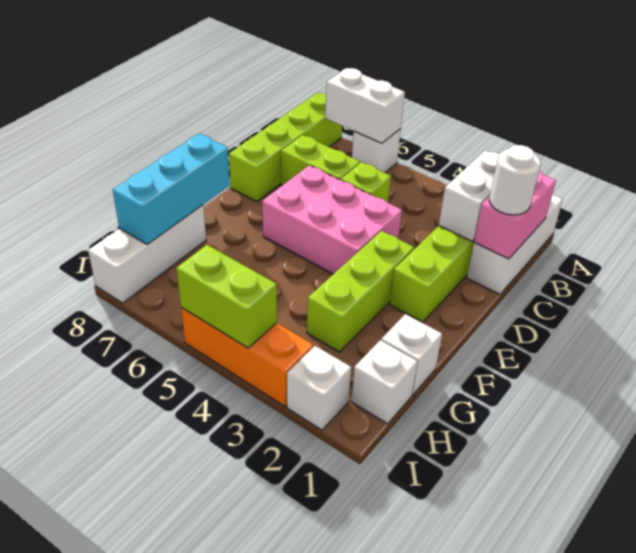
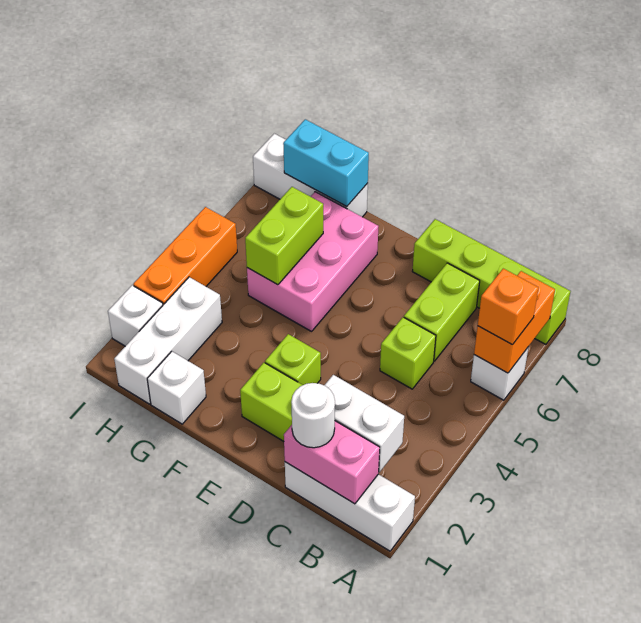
white brick A6:A7 level 2 -> orange brick A6:A7 level 2
none -> orange brick A6 level 3
pink brick D4:E6 level 1 -> pink brick F5:G7 level 1
lime brick E3:G3 level 1 -> lime brick E3 level 1
cyan brick F8:H8 level 2 -> cyan brick G8:H8 level 2
white brick H1 level 1 -> white brick H1:H3 level 1
lime brick I4:I5 level 2 -> lime brick G5:G6 level 2

